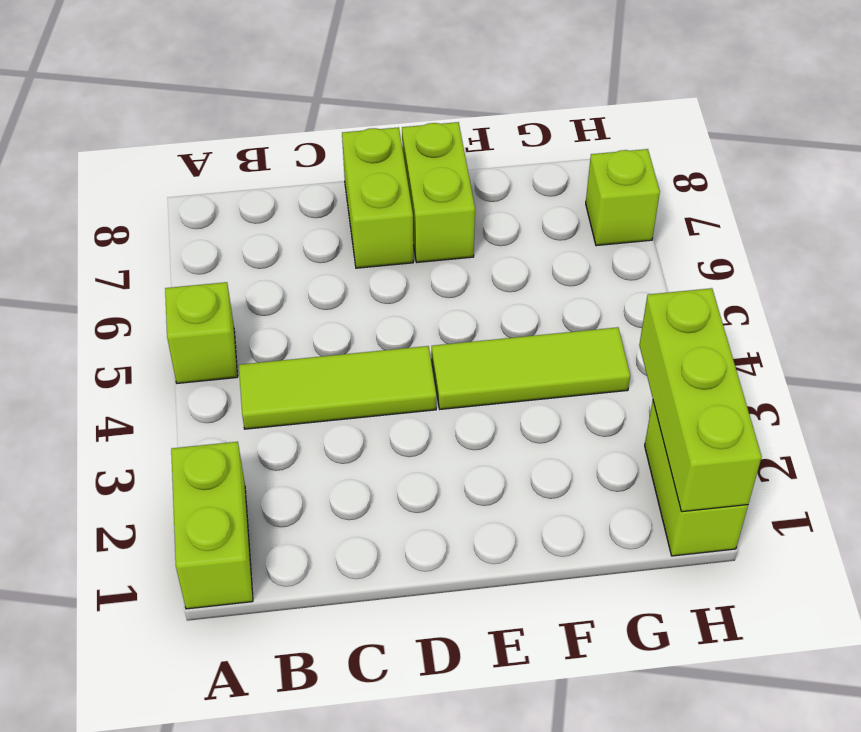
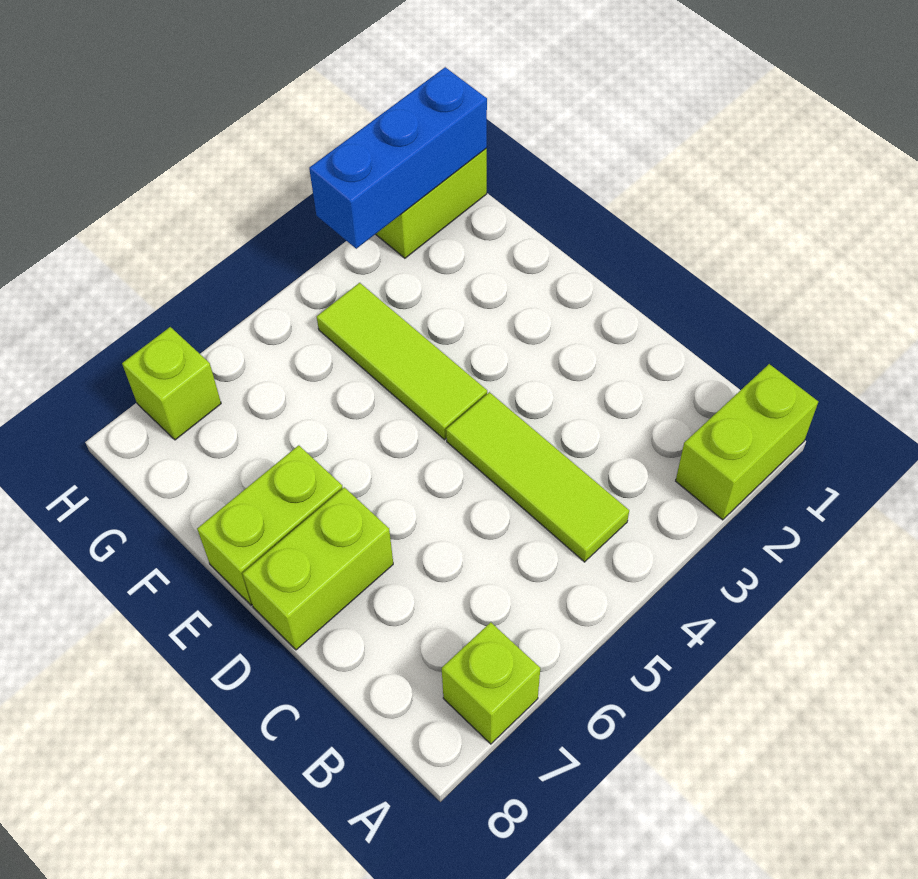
lime brick A5 level 1 -> lime brick A7 level 1
lime brick H1:H3 level 2 -> blue brick H1:H3 level 2

